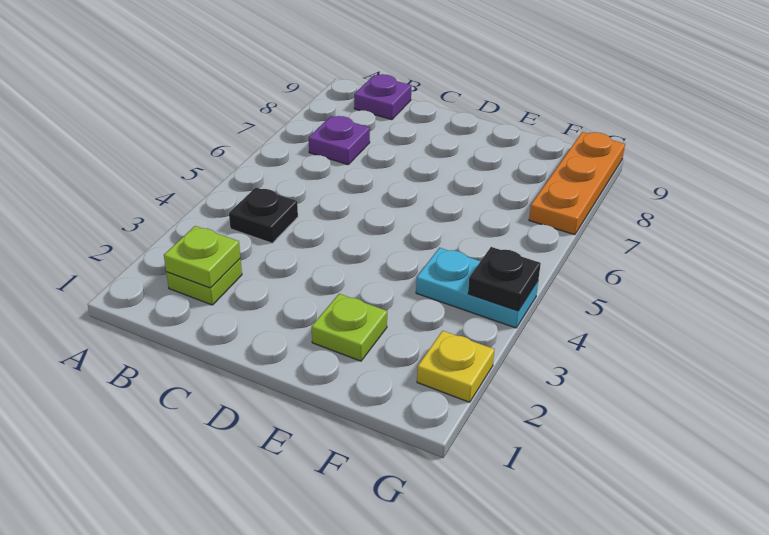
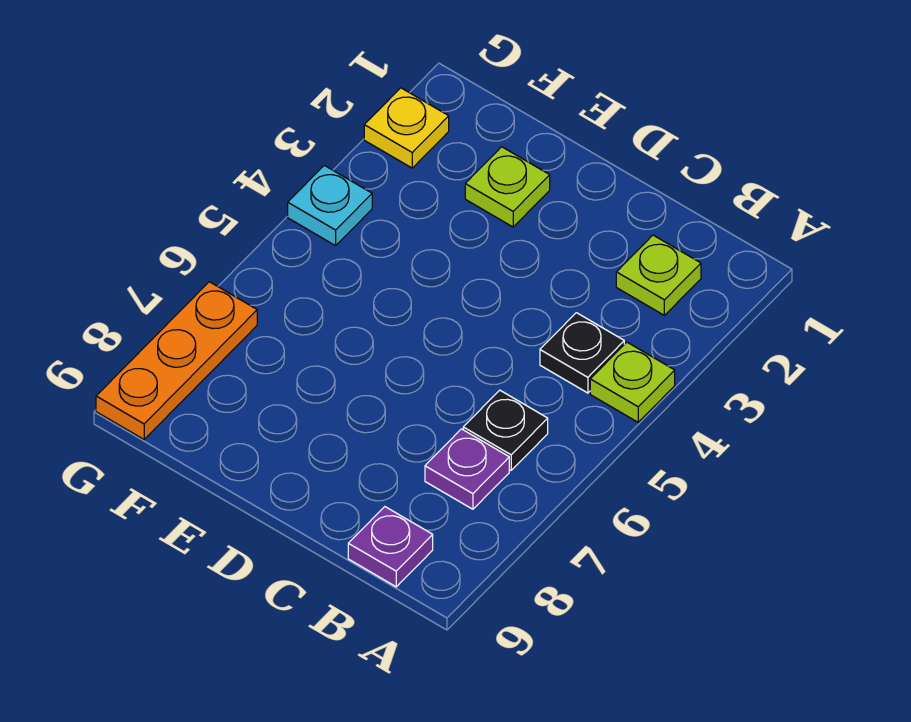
lime plate B2 level 2 -> lime plate A4 level 1
cyan plate F4:G4 level 1 -> cyan plate G4 level 1
black plate G4 level 2 -> black plate B6 level 1

